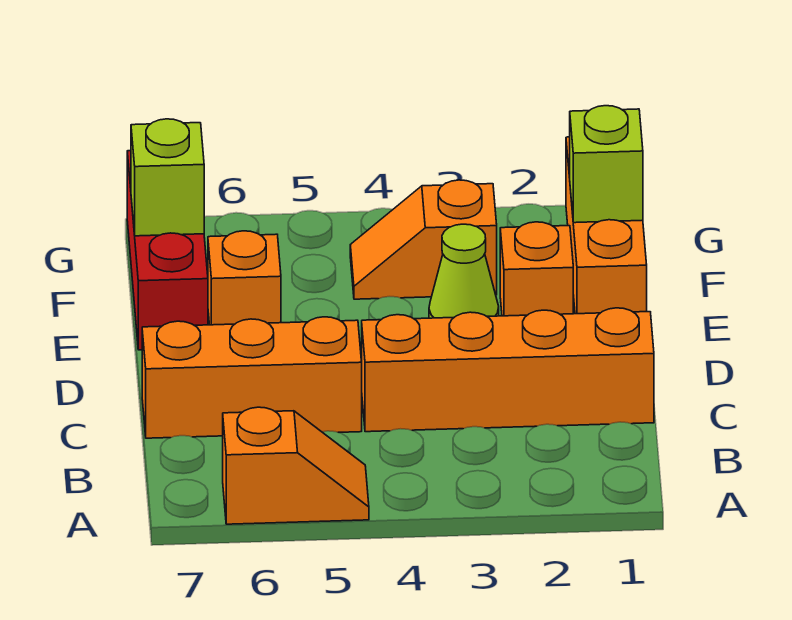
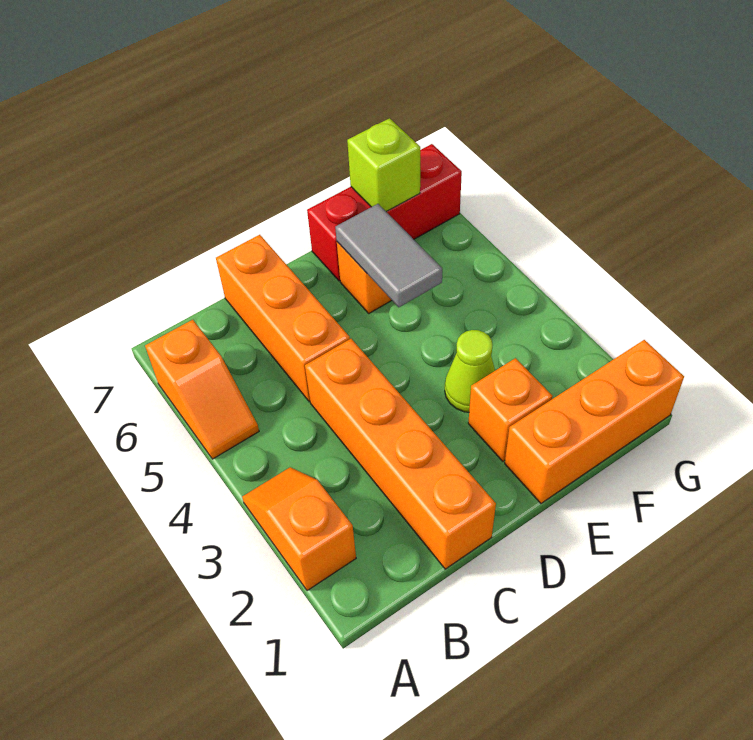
none -> grey tile E5:E6 level 2
lime brick F1 level 2 -> none
orange slope F3:F4 level 1 top 3 -> orange slope A2:A3 level 1 top 2

